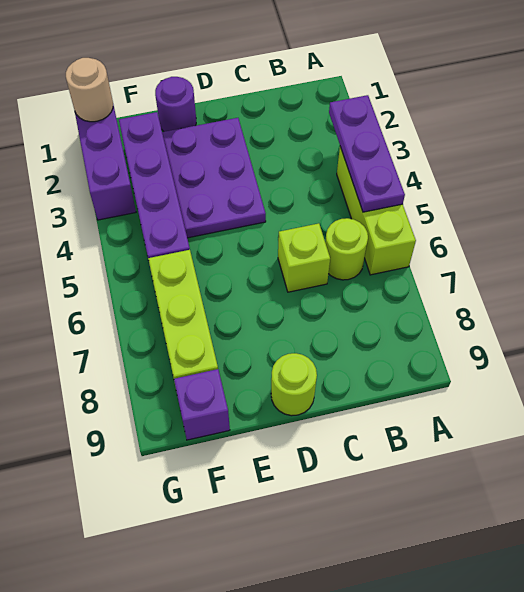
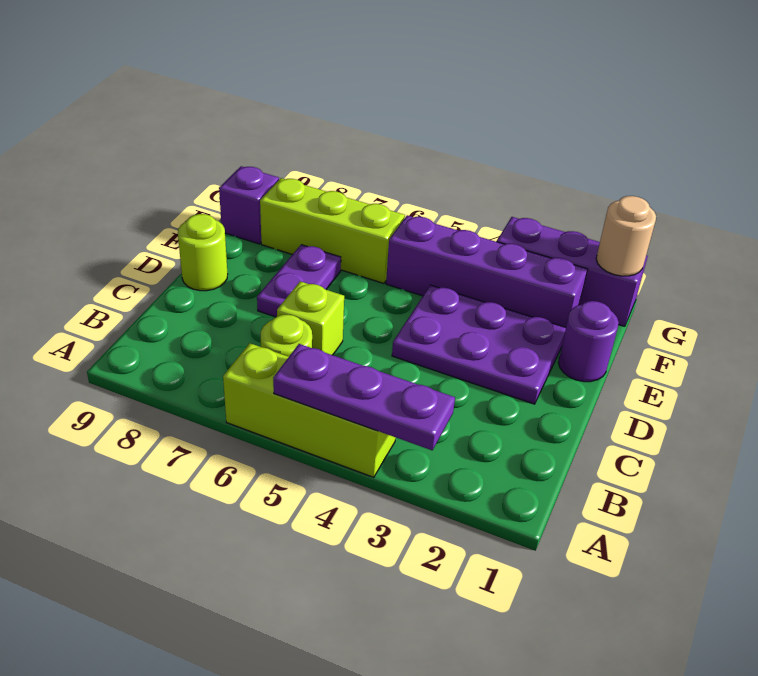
none -> purple plate D7:E7 level 1

